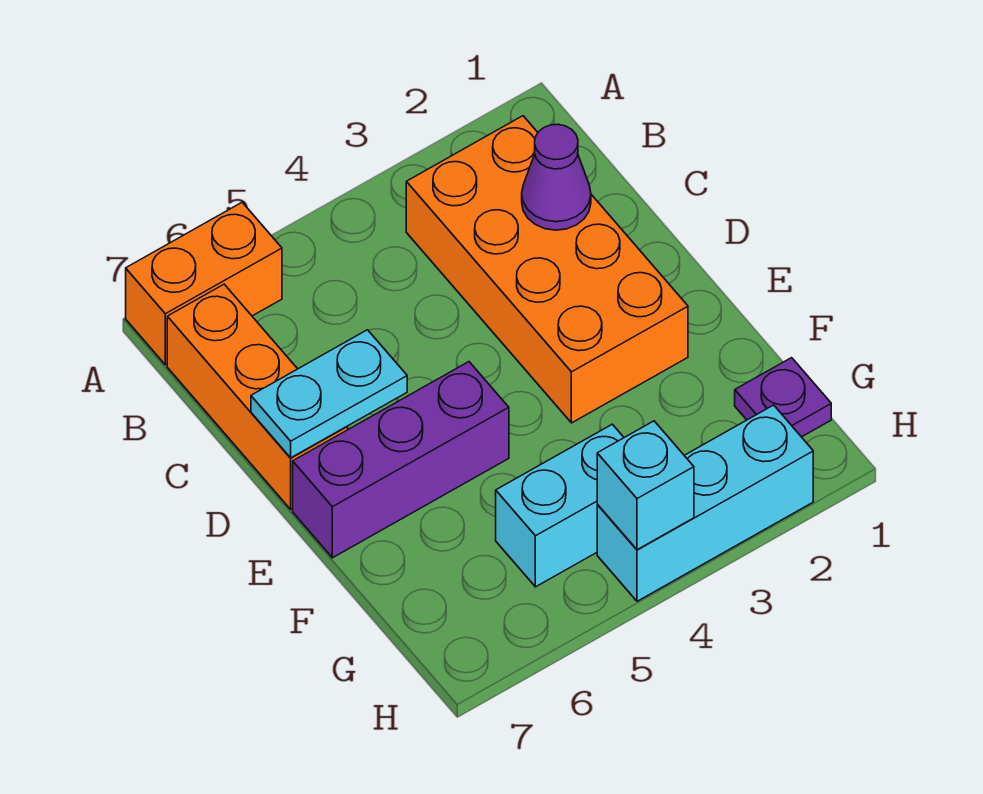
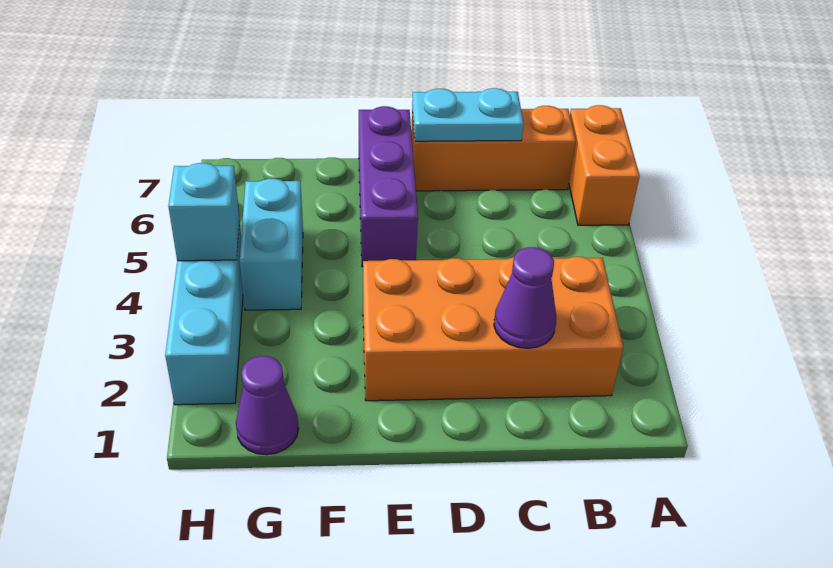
cyan plate D6:D7 level 2 -> cyan plate C7:D7 level 2
purple plate G1 level 1 -> purple cone G1 level 1

